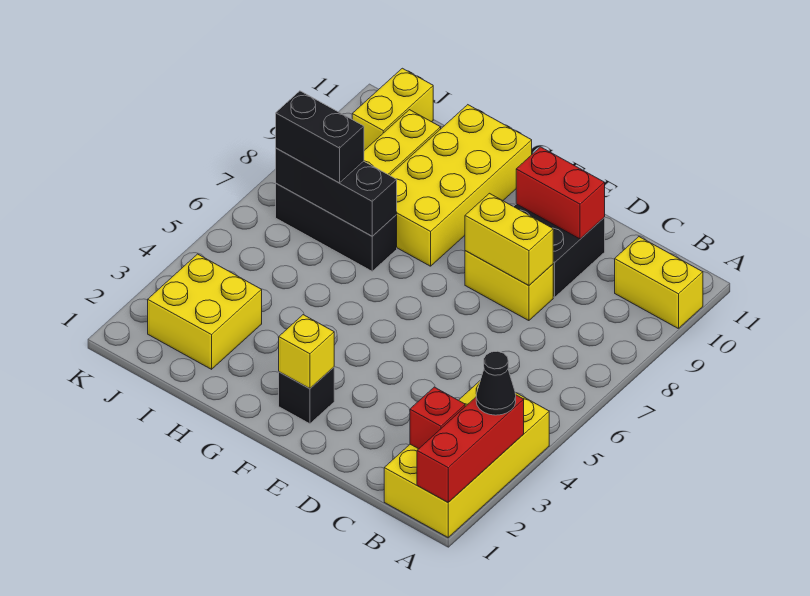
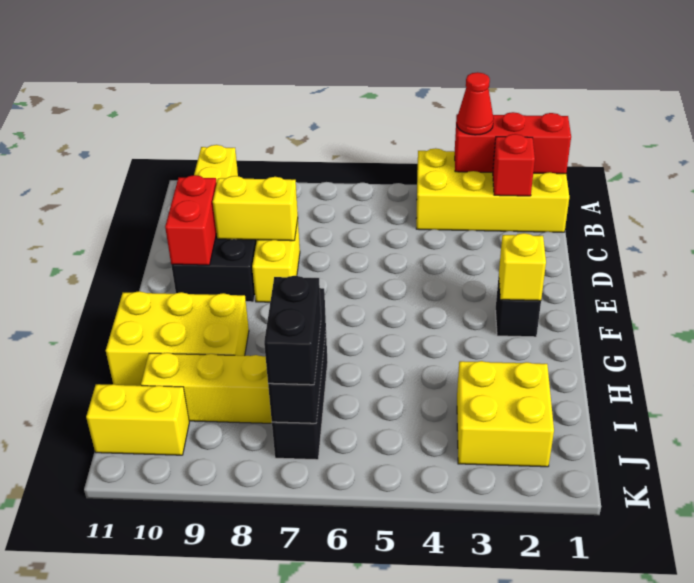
black cone A3 level 3 -> red cone A3 level 3
yellow brick D8:E8 level 2 -> yellow brick D8:D9 level 2
yellow brick G8:H11 level 1 -> yellow brick G9:H11 level 1

